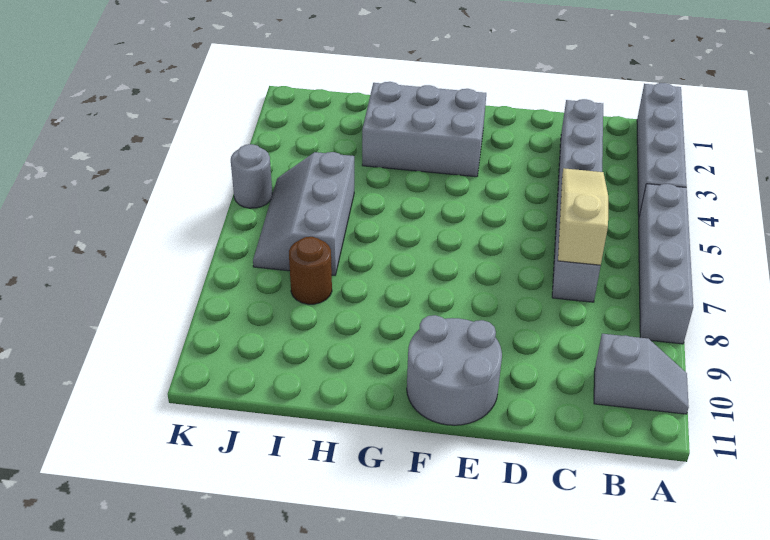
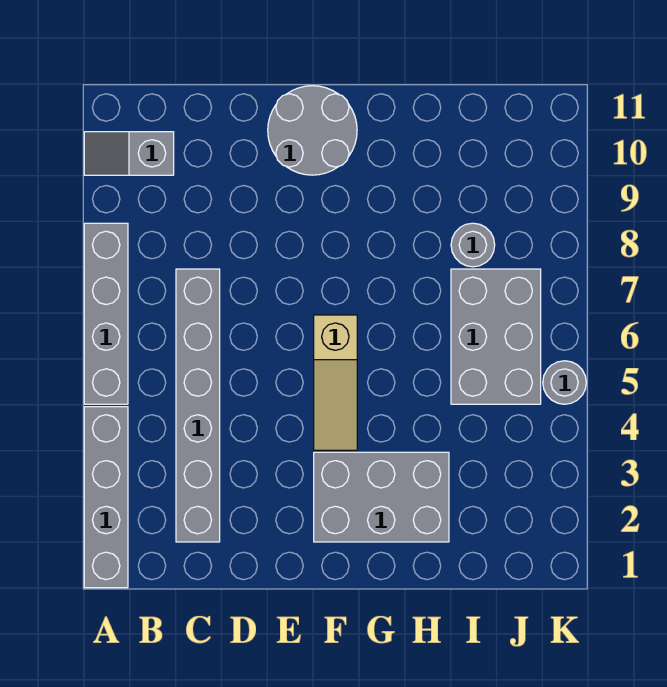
tan slope C5:C7 level 2 top 7 -> tan slope F4:F6 level 1 top 6
grey slope I5:J7 level 1 top I -> grey brick I5:J7 level 1
brown round brick I8 level 1 -> grey round brick I8 level 1

